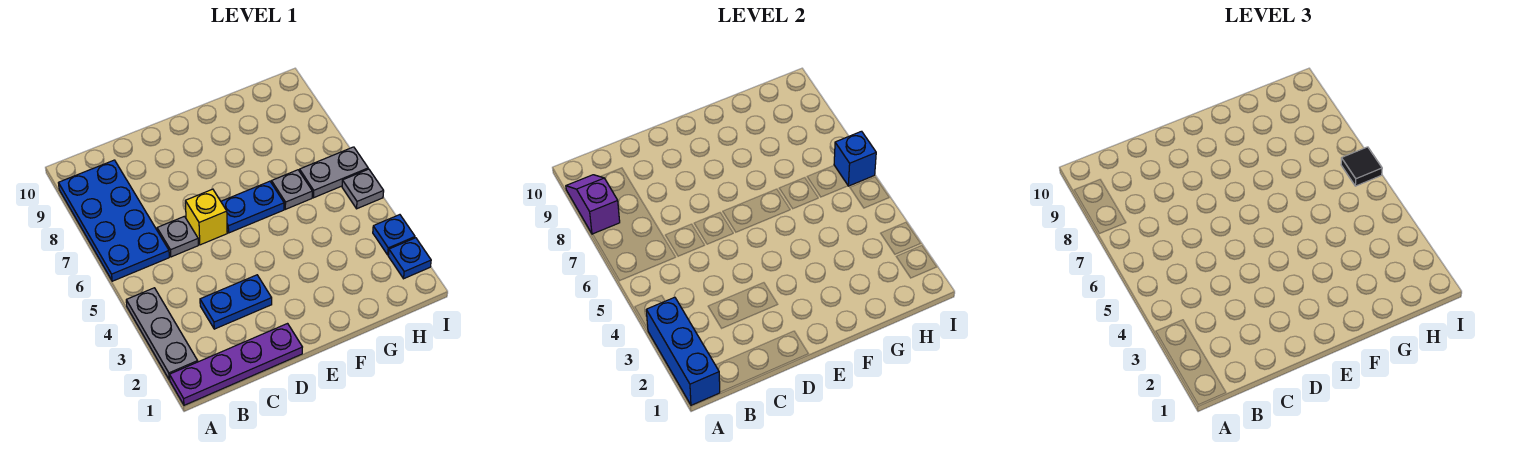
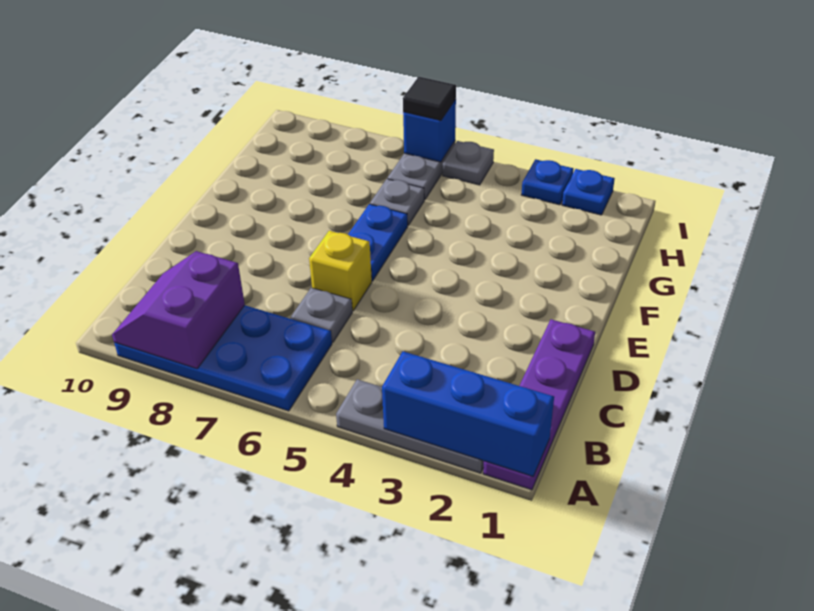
purple slope A8:A9 level 2 top 8 -> purple slope A8:B9 level 2 top 8
blue plate C3:D3 level 1 -> none

